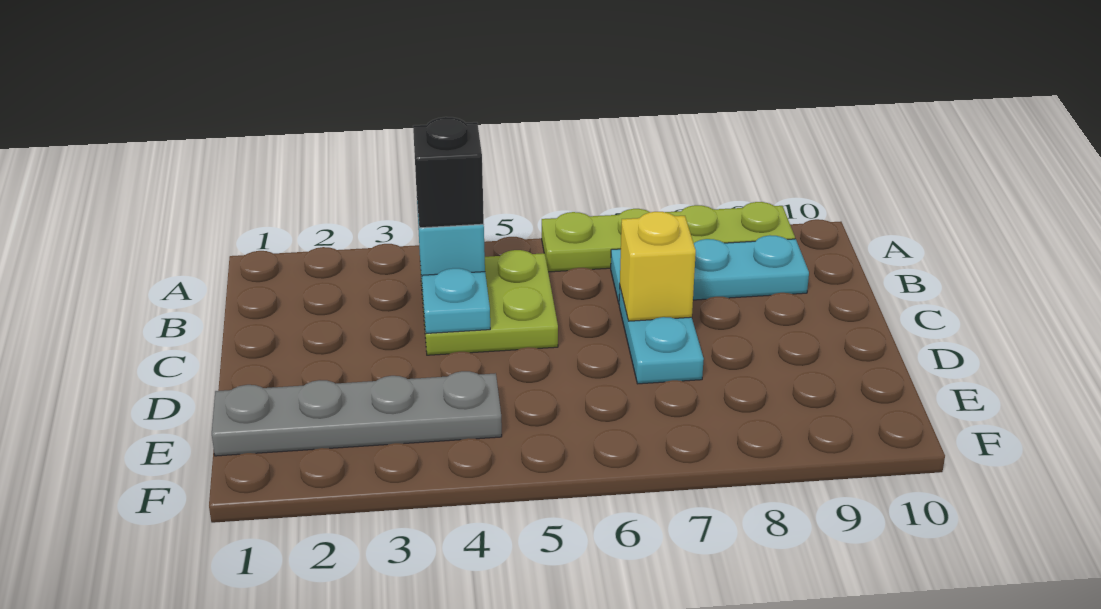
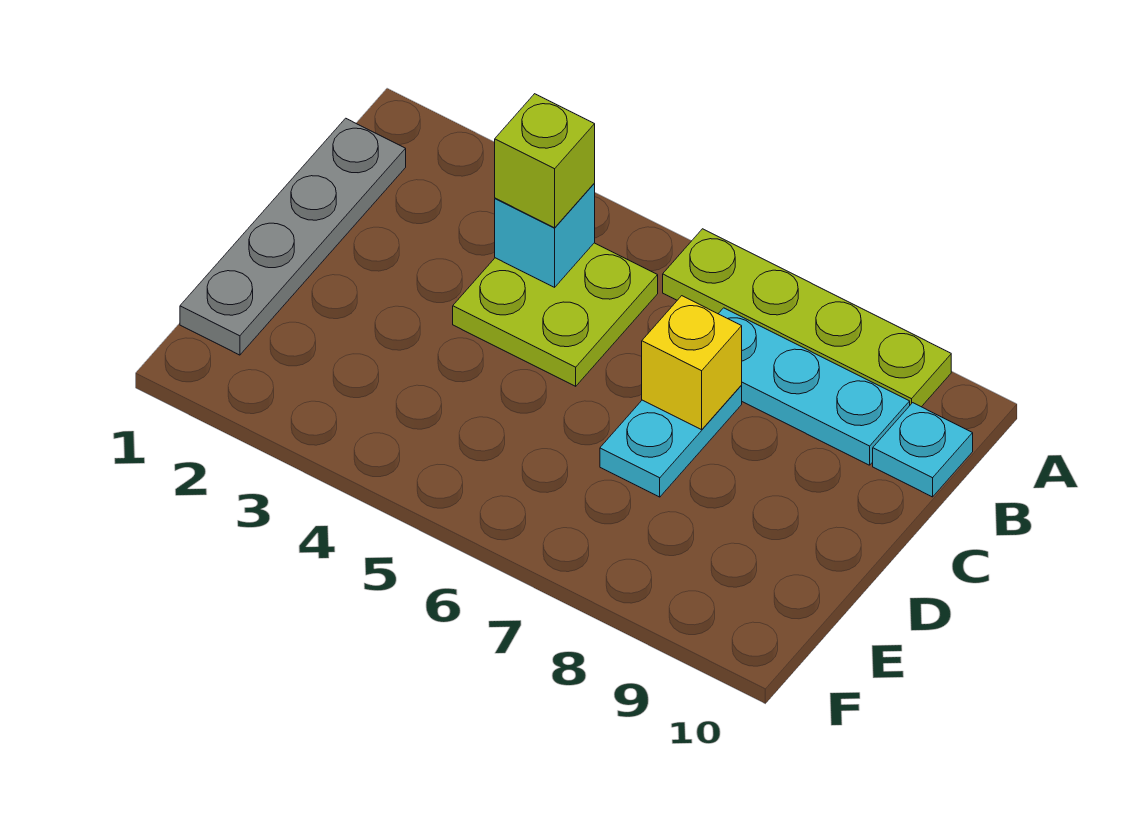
black brick B4 level 3 -> lime brick B4 level 3
cyan plate C4 level 2 -> cyan plate B10 level 1
grey plate E1:E4 level 1 -> grey plate B1:E1 level 1

